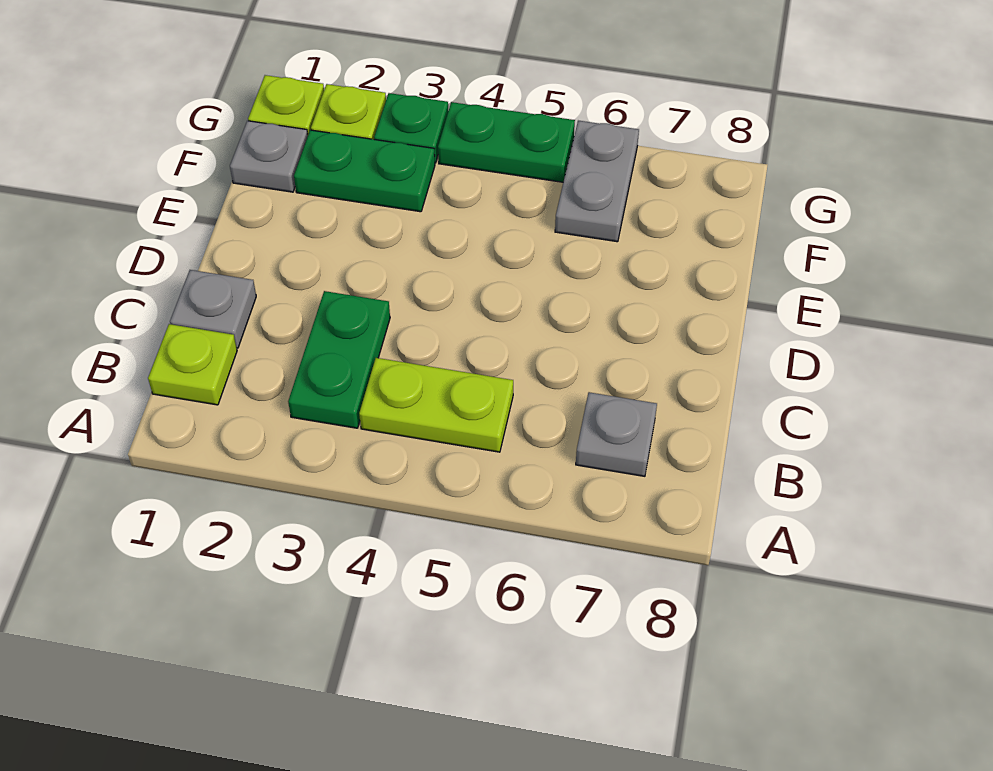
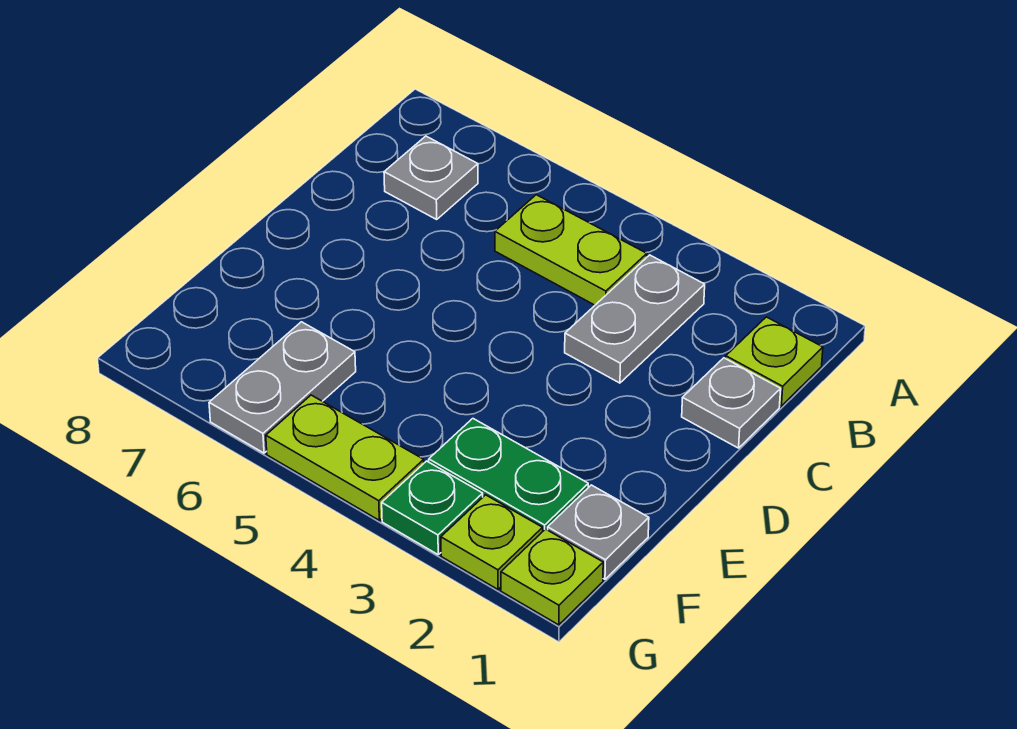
green plate B3:C3 level 1 -> grey plate B3:C3 level 1
green plate G4:G5 level 1 -> lime plate G4:G5 level 1

